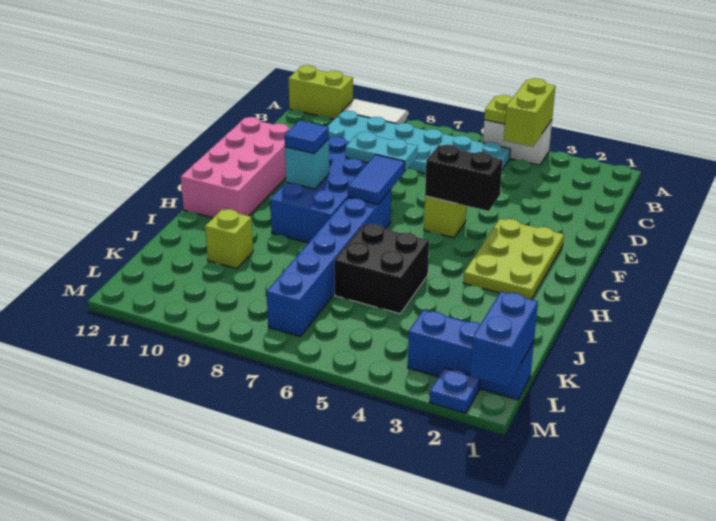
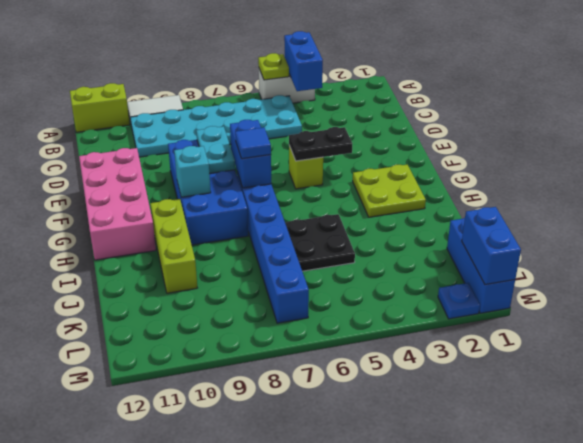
lime brick A4:B4 level 2 -> blue brick A4:B4 level 2
cyan plate E7:E8 level 2 -> cyan plate E8:F8 level 2
lime plate F2:H3 level 1 -> lime plate G2:H3 level 1
black brick F4:F5 level 2 -> black plate F4:F5 level 2
blue tile F7:G7 level 2 -> blue brick F7:G7 level 2
blue tile G9 level 3 -> blue tile G7 level 3
black brick I5:J6 level 1 -> black plate I5:J6 level 1
lime brick J10 level 1 -> lime brick H10:J10 level 1
blue brick L1:L3 level 1 -> blue brick K1:M1 level 1

